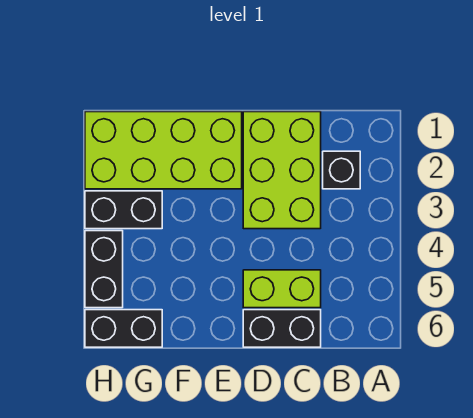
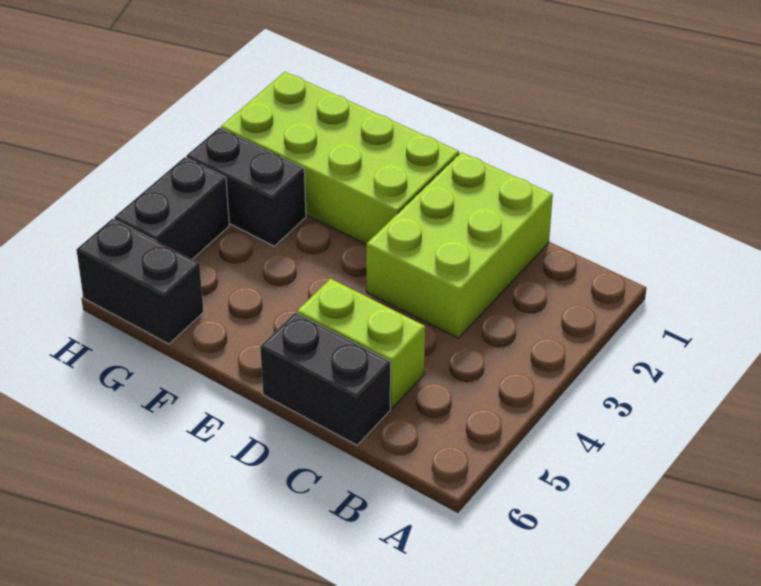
black brick B2 level 1 -> none

